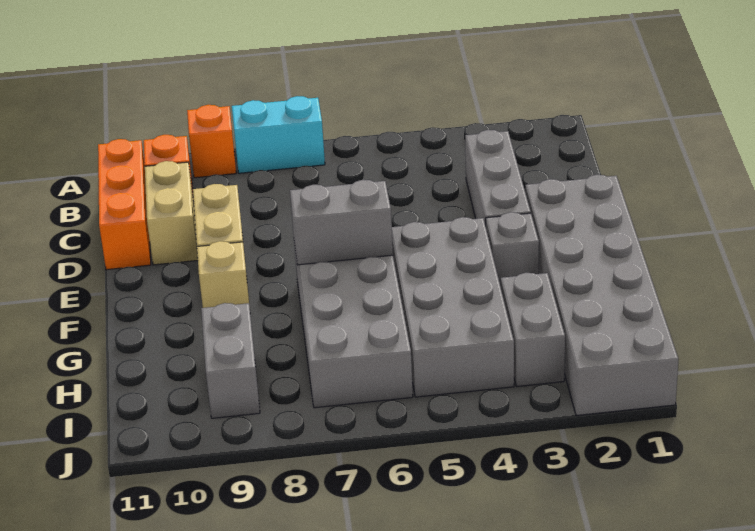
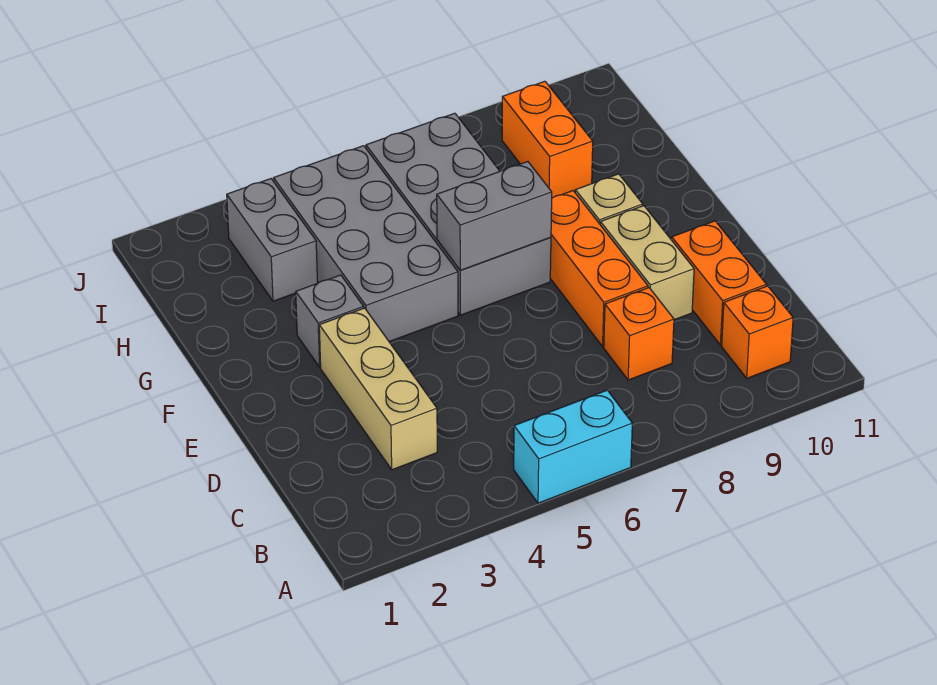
cyan brick A7:A8 level 1 -> cyan brick A5:A6 level 1
orange brick A9 level 1 -> orange brick C8 level 1
orange brick B11:D11 level 1 -> orange brick D8:F8 level 1
grey brick C3:E3 level 1 -> tan brick C3:E3 level 1
tan brick C10:D10 level 1 -> orange brick C10:D10 level 1
grey brick E1:J2 level 1 -> none
grey brick H9:I9 level 1 -> orange brick H9:I9 level 1

